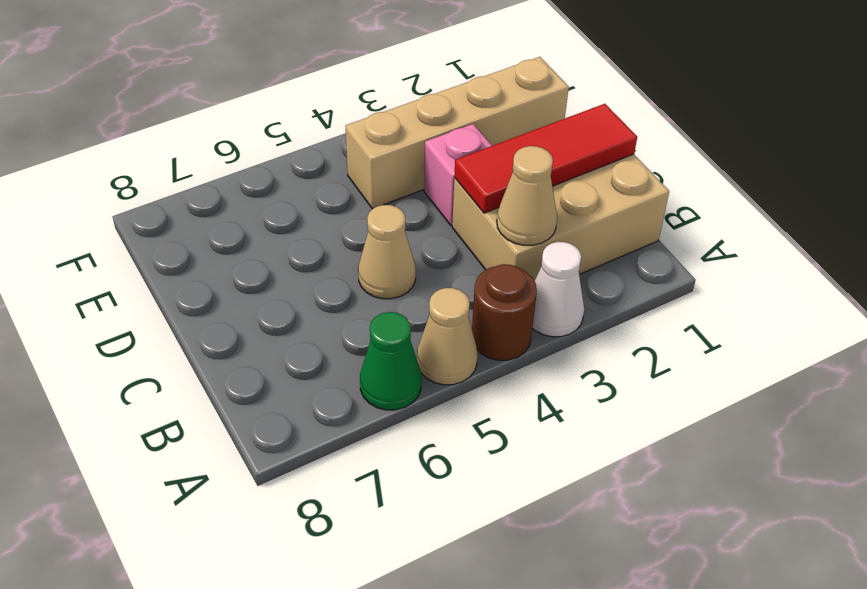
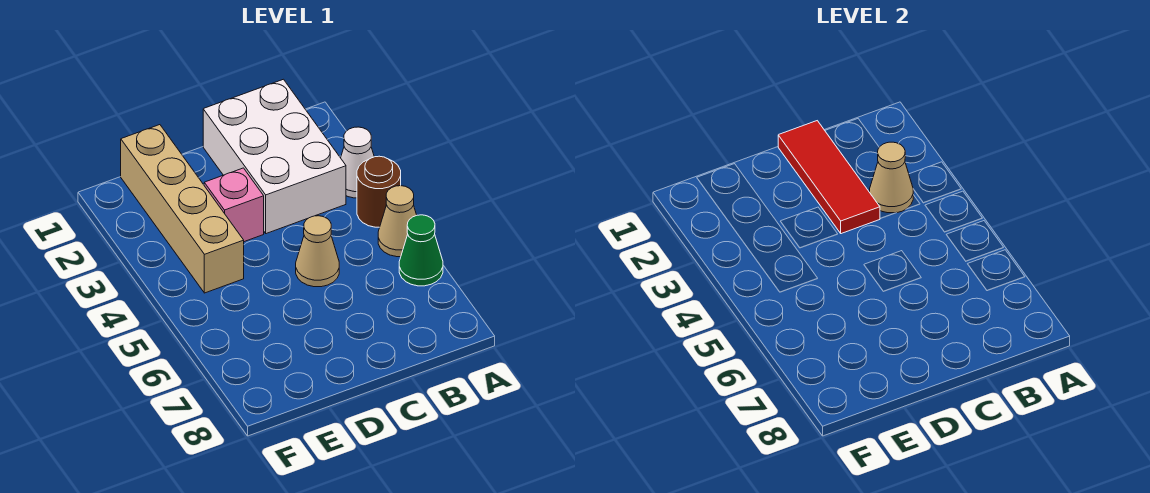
tan brick B1:C3 level 1 -> white brick B1:C3 level 1

